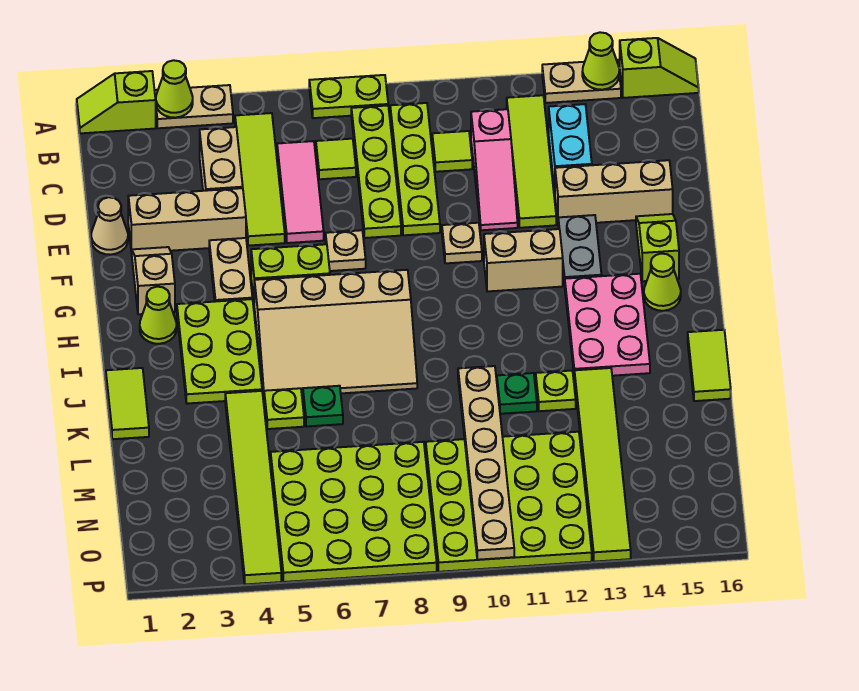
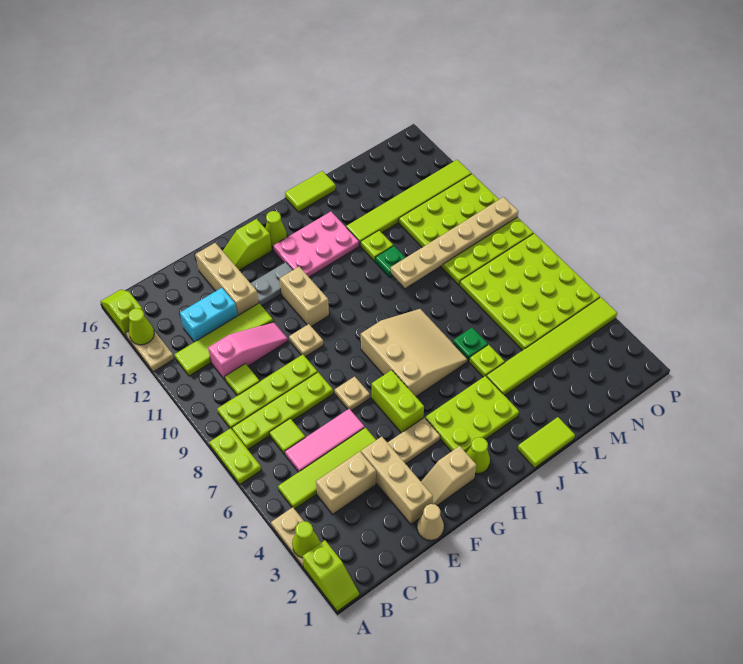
tan slope H5:J8 level 1 top H -> tan slope H6:J8 level 1 top H

